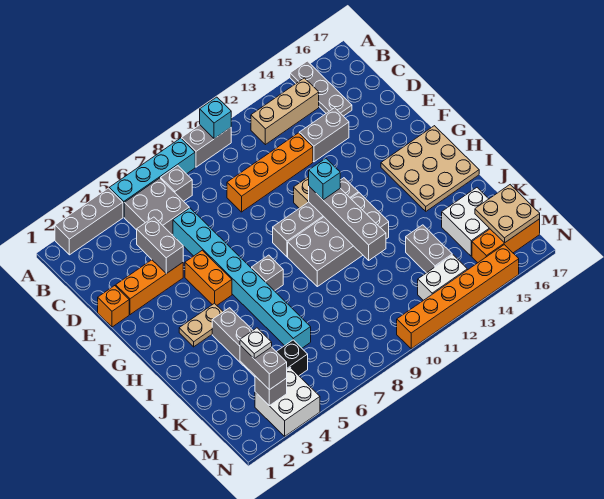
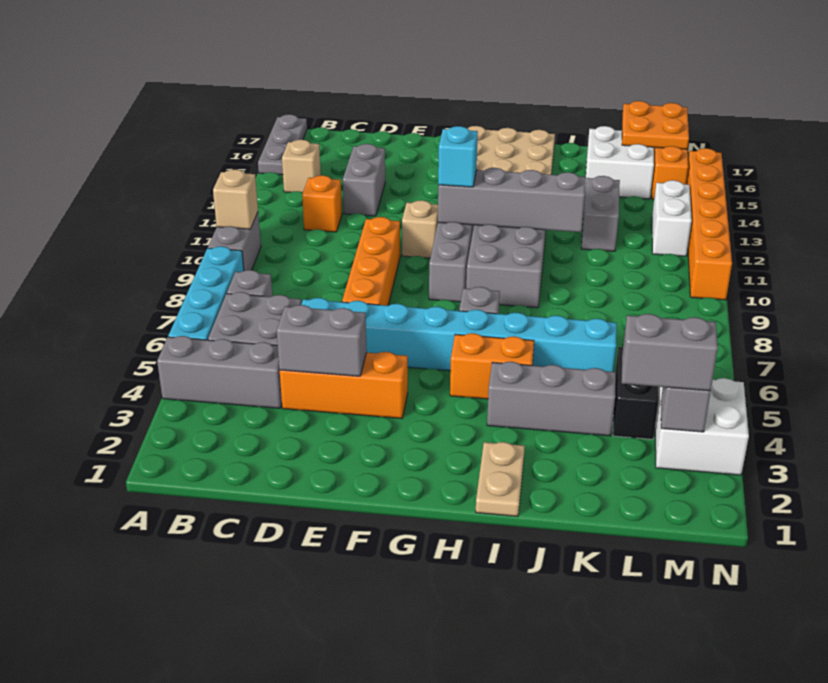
grey brick A2:A4 level 1 -> grey brick A4:C4 level 1
cyan brick A10 level 2 -> tan brick A10 level 2
grey plate A15:C15 level 1 -> grey plate A15:A17 level 1
tan brick B12:B14 level 1 -> tan brick B14 level 1
orange brick D9:D12 level 1 -> orange brick E7:E10 level 1
orange brick E1 level 1 -> orange brick C12 level 1
orange brick E2:E4 level 1 -> orange brick D4:F4 level 1
orange brick F5:G5 level 1 -> orange brick H5:I5 level 1
tan plate H3:H4 level 1 -> tan plate I1:I2 level 1
grey brick K13:L13 level 1 -> grey brick K12:K13 level 1
white plate L3 level 4 -> none
tan plate L16:M17 level 2 -> orange plate L16:M17 level 2

